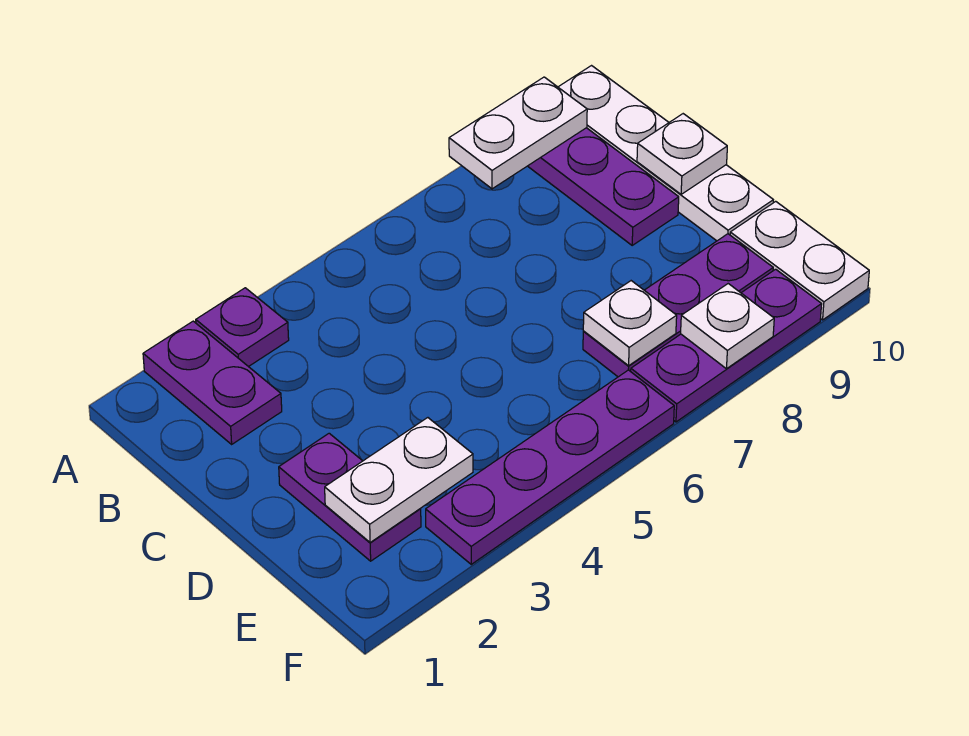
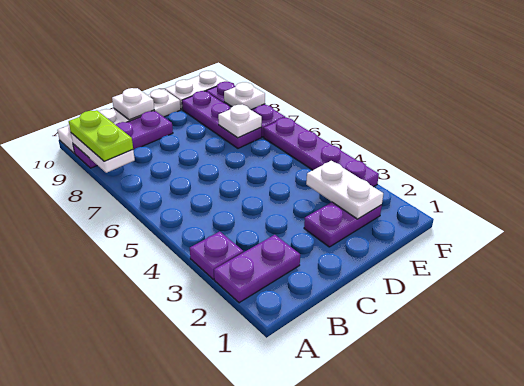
none -> lime plate A8:A9 level 3

